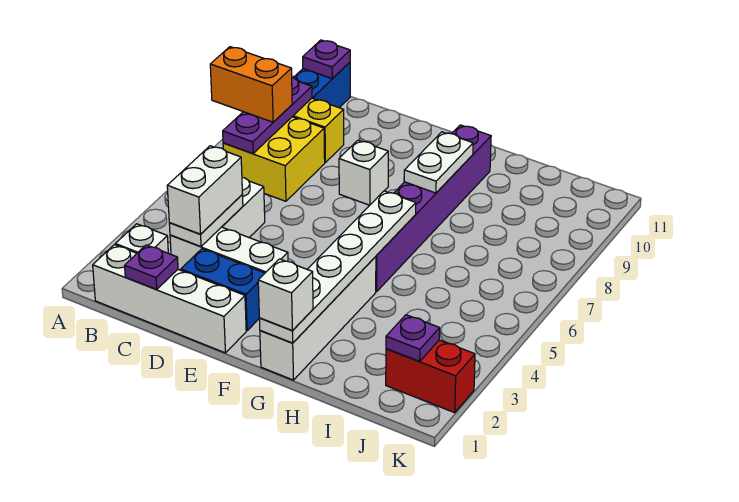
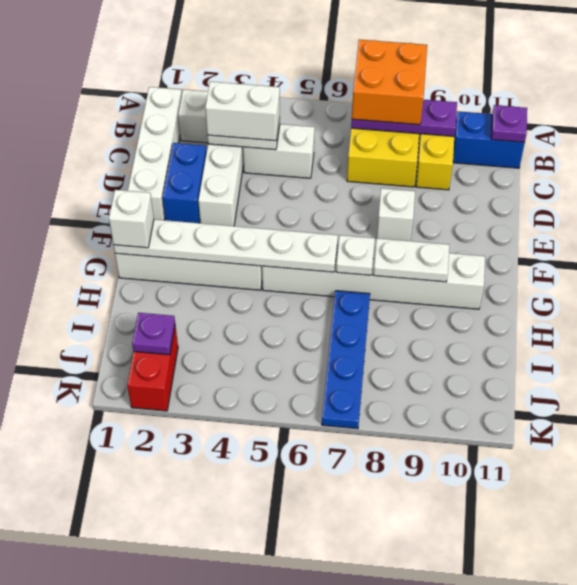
orange brick A8:B8 level 3 -> orange brick A7:B8 level 3
purple plate C1 level 2 -> none
purple brick G5:G10 level 1 -> white brick G5:G10 level 1
none -> white plate G7 level 2
none -> blue plate H7:K7 level 1

